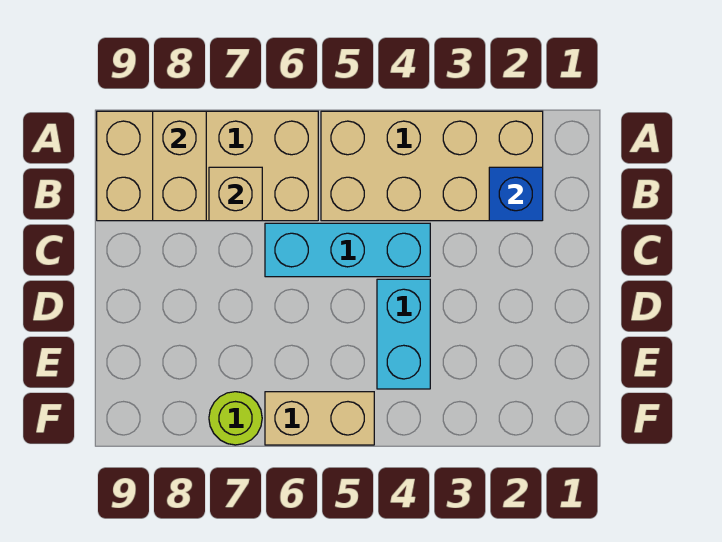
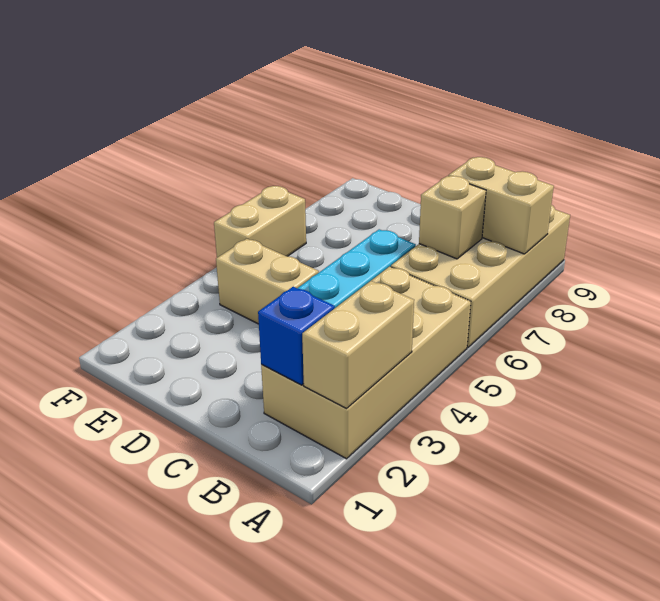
none -> tan brick A2:A3 level 2
cyan brick D4:E4 level 1 -> tan brick D4:E4 level 1
lime round brick F7 level 1 -> none

